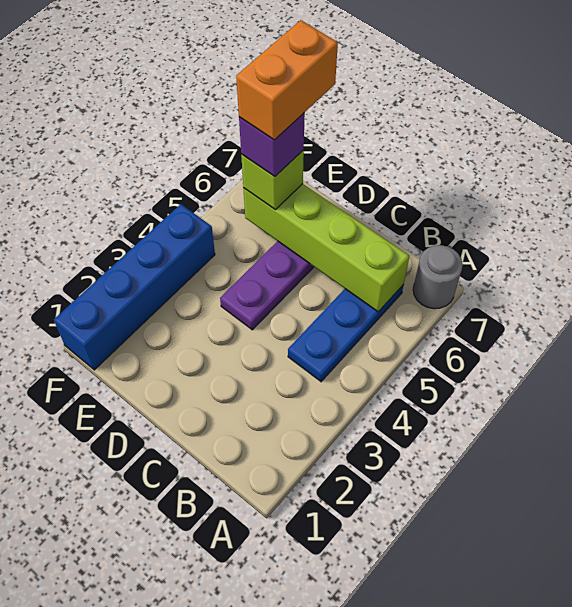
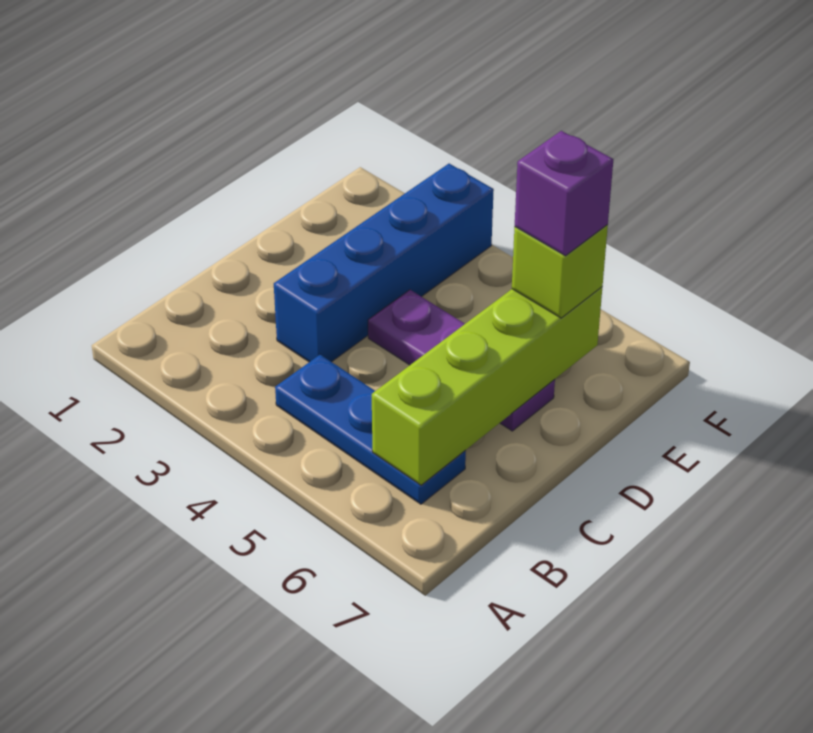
grey round brick A7 level 1 -> none
orange brick E6:E7 level 5 -> none
blue brick F1:F4 level 1 -> blue brick C3:F3 level 1

